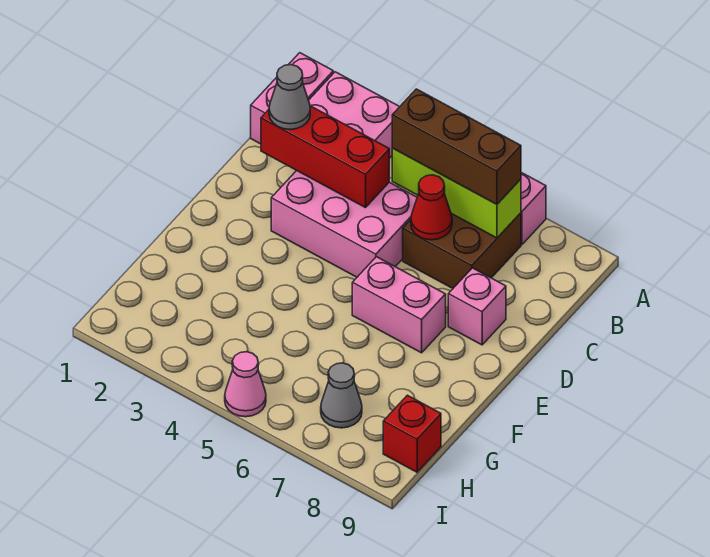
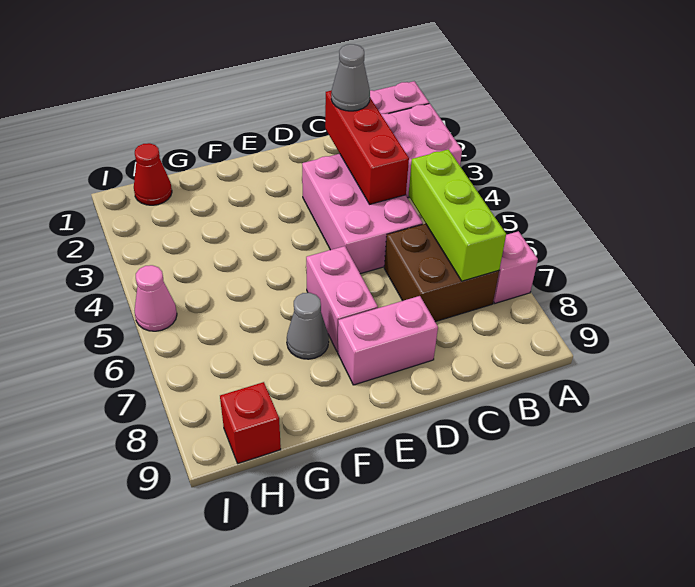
brown brick B5:B7 level 3 -> none
red cone C6 level 2 -> red cone H1 level 1
pink brick D8 level 1 -> pink brick D8:E8 level 1
grey cone H7 level 1 -> grey cone F7 level 1

